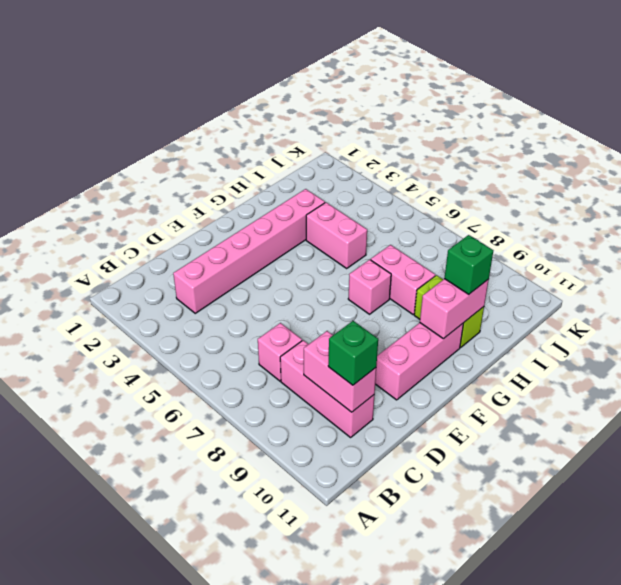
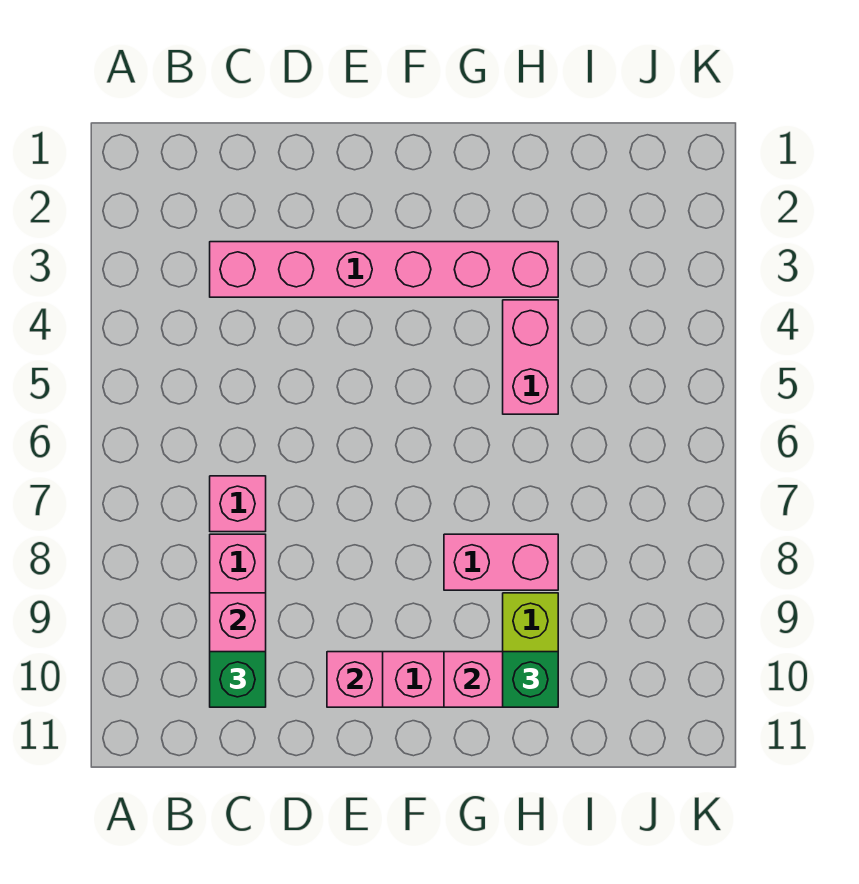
pink brick G7 level 1 -> pink brick E10 level 2
pink brick H7:H8 level 1 -> pink brick G8:H8 level 1

